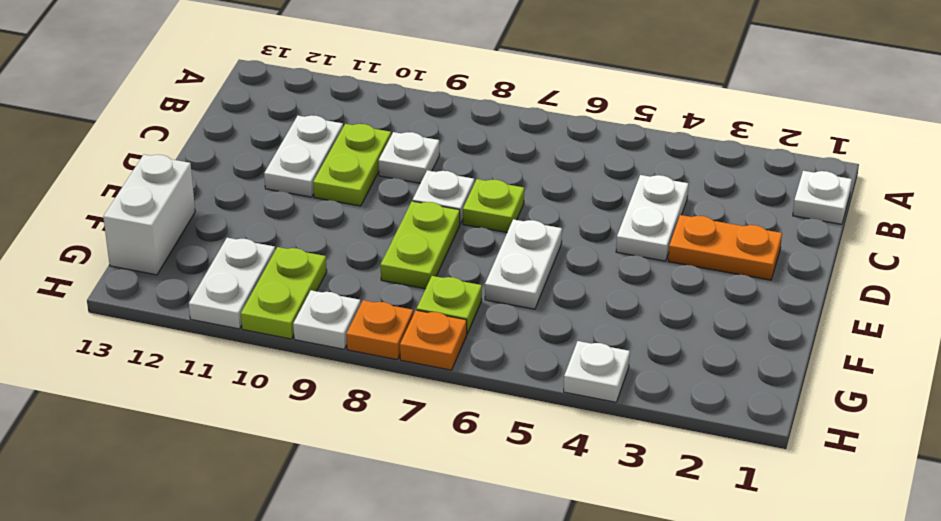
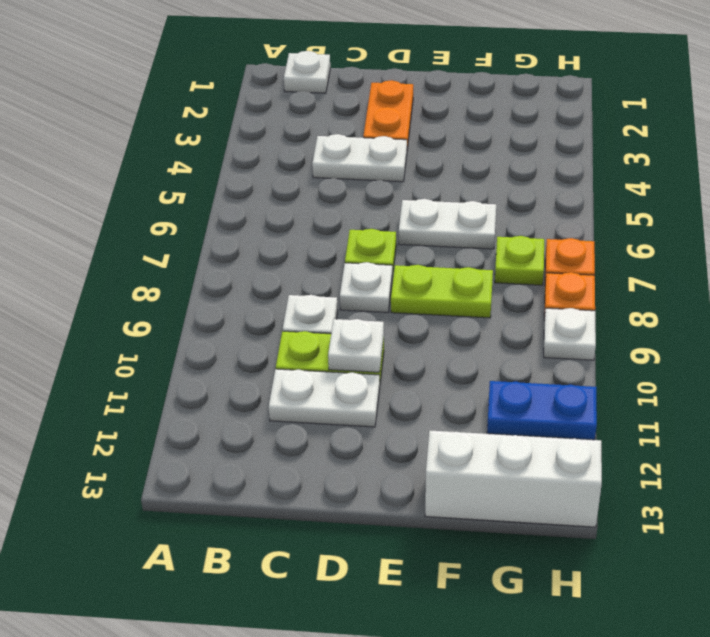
white brick F13:G13 level 1 -> white brick F13:H13 level 1
lime plate G10:H10 level 1 -> none
white plate G11:H11 level 1 -> blue plate G11:H11 level 1
white plate H4 level 1 -> white plate D10 level 2

